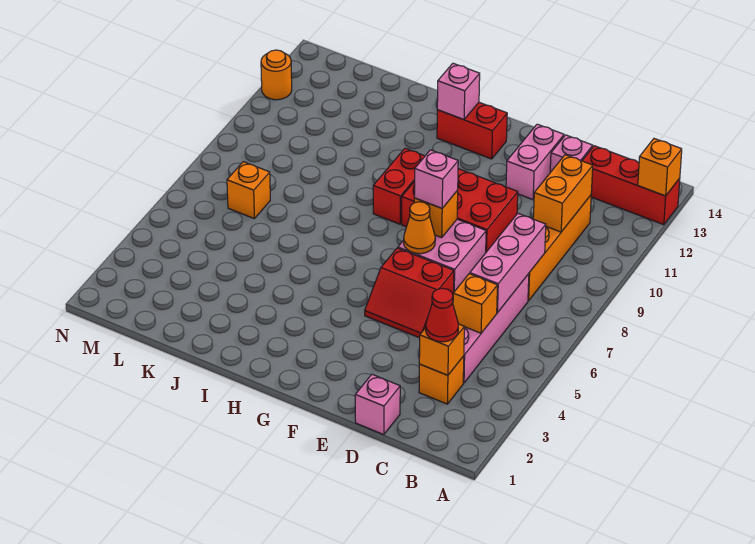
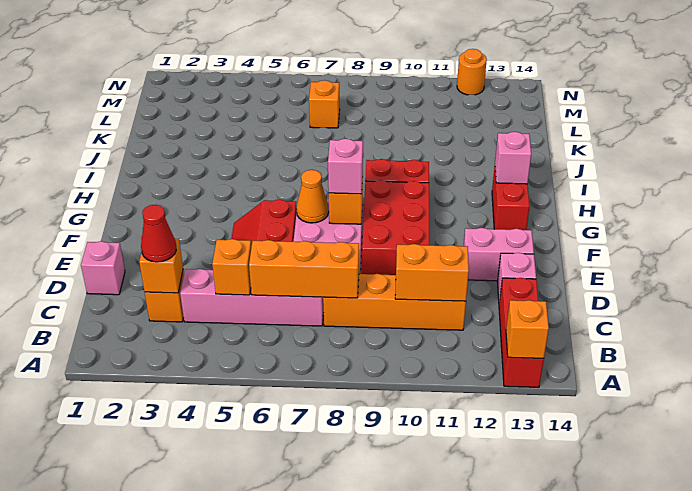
pink brick C6:C8 level 2 -> orange brick C6:C8 level 2

